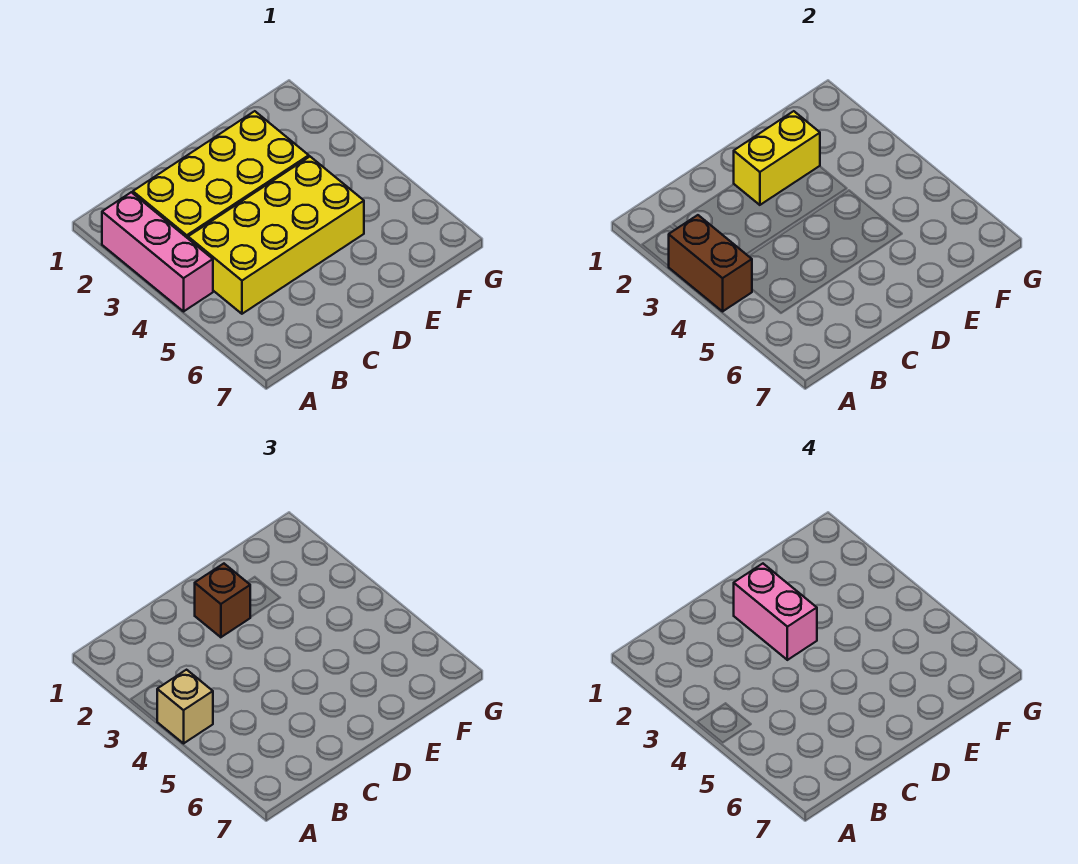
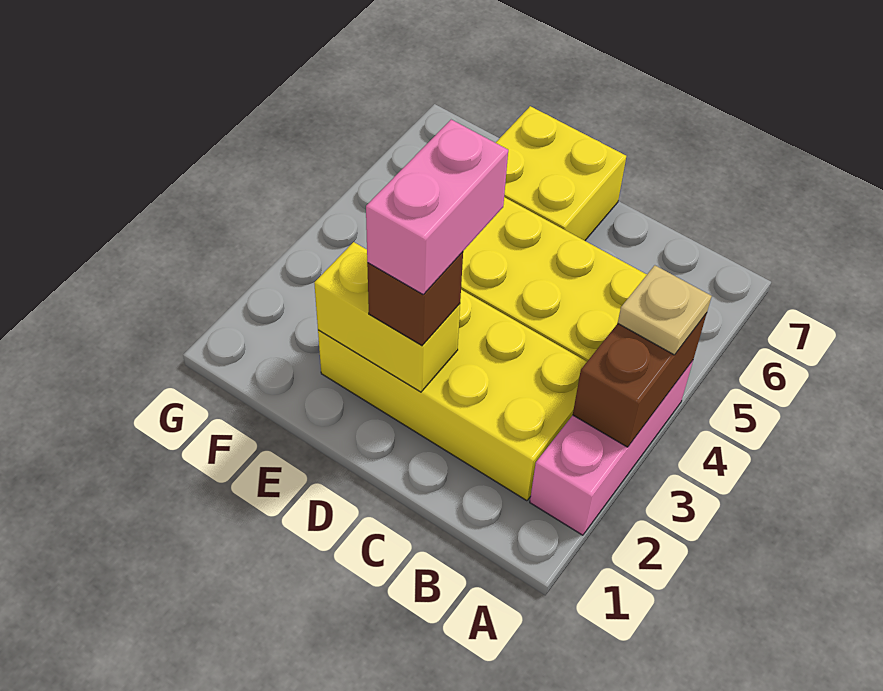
tan brick A4 level 3 -> tan plate A4 level 3
none -> yellow brick D6:E7 level 1

